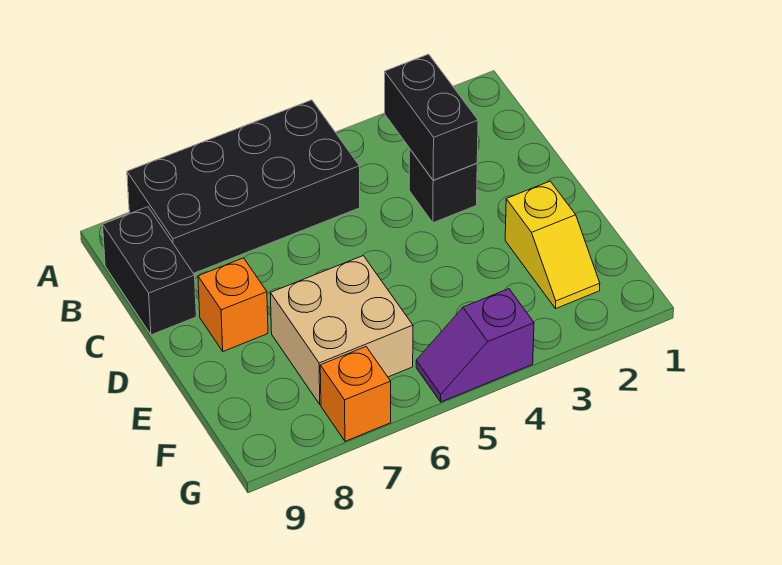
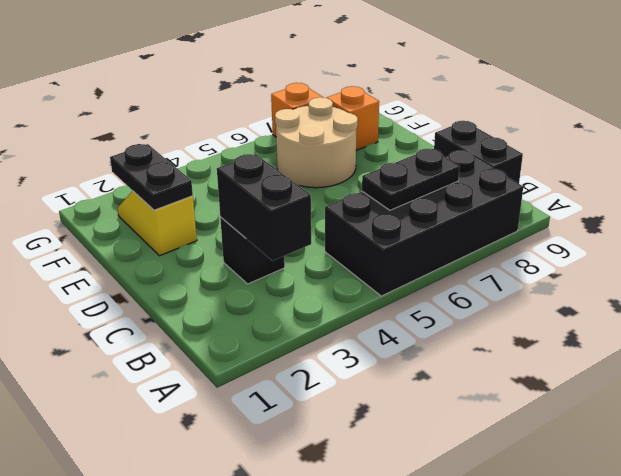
none -> black plate B6:B7 level 2
orange brick D8 level 1 -> orange brick F8 level 1
none -> black plate E2:F2 level 2
tan brick E6:F7 level 1 -> tan round brick E6:F7 level 1
purple slope G4:G5 level 1 top 4 -> none

